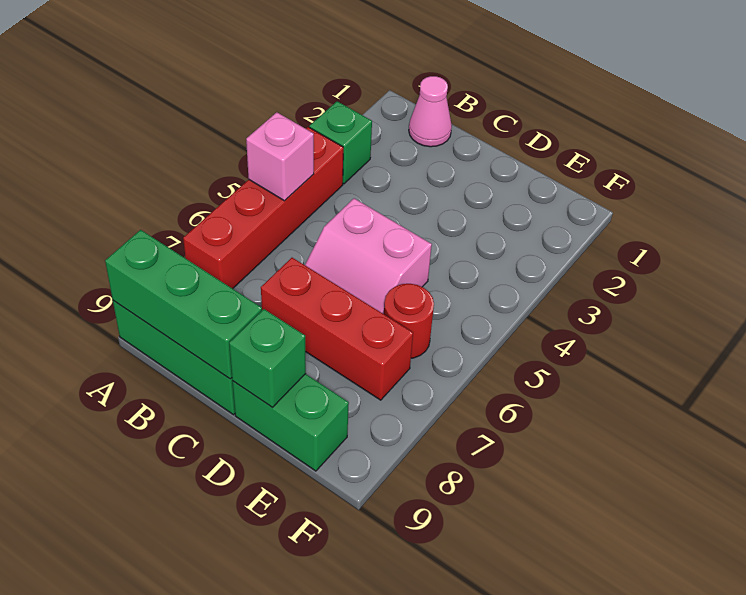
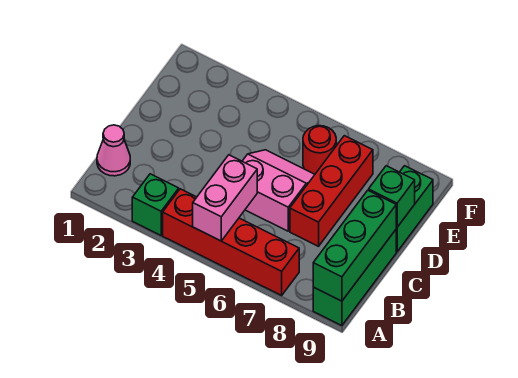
pink brick A5 level 2 -> pink brick A5:B5 level 2
pink slope C5:D6 level 1 top 5 -> pink slope C5:D6 level 1 top C

